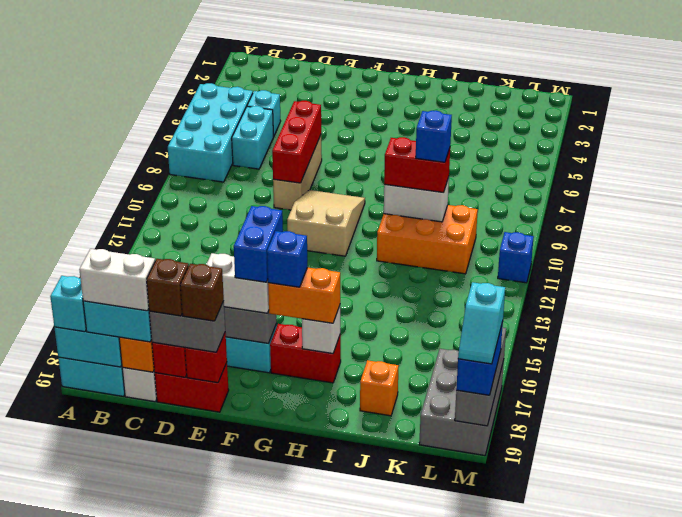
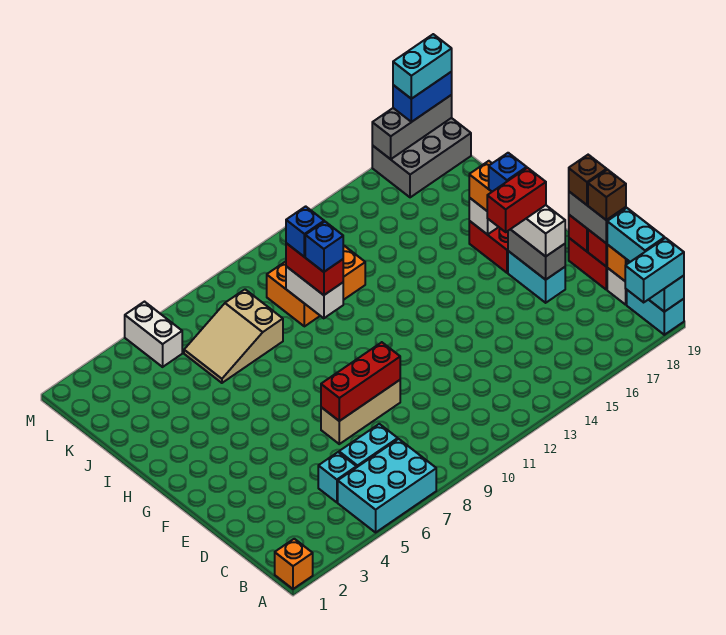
cyan brick A5:B8 level 1 -> cyan brick A5:B7 level 1
cyan brick A19 level 3 -> cyan brick A18:A19 level 3
white brick B19:C19 level 4 -> white brick L5:M5 level 1
tan slope F9:G11 level 1 top 11 -> tan slope J6:K8 level 1 top 8
blue brick F16:F17 level 4 -> red brick F16:F17 level 4
orange brick I10:K11 level 1 -> orange brick J10:K12 level 1
orange brick J18 level 1 -> orange brick A1 level 1
blue brick M11 level 1 -> blue brick I10 level 4
cyan slope M18:M19 level 4 top 18 -> cyan brick M18:M19 level 4

